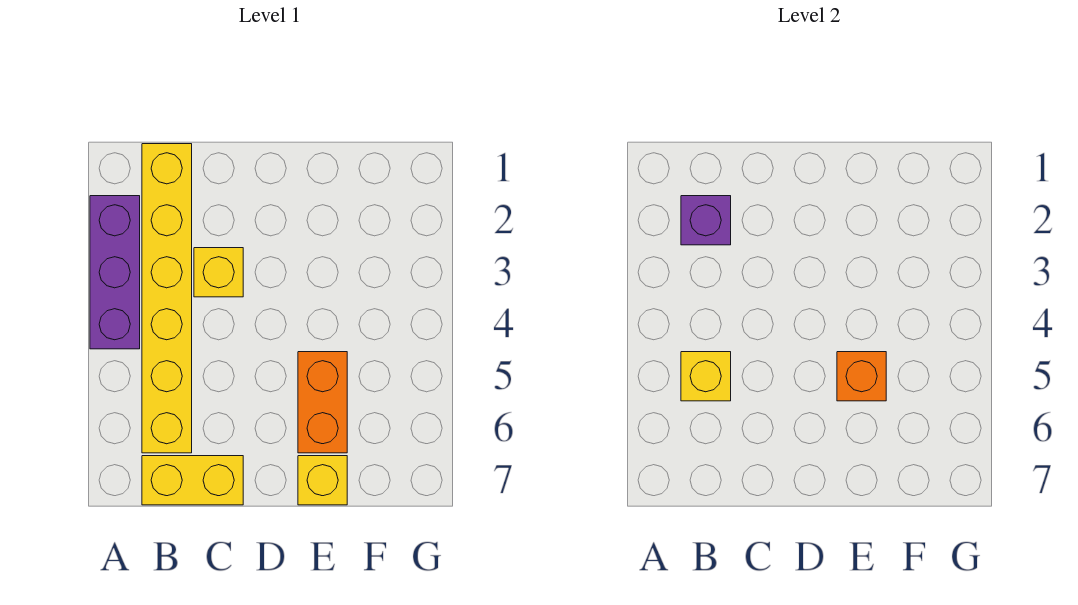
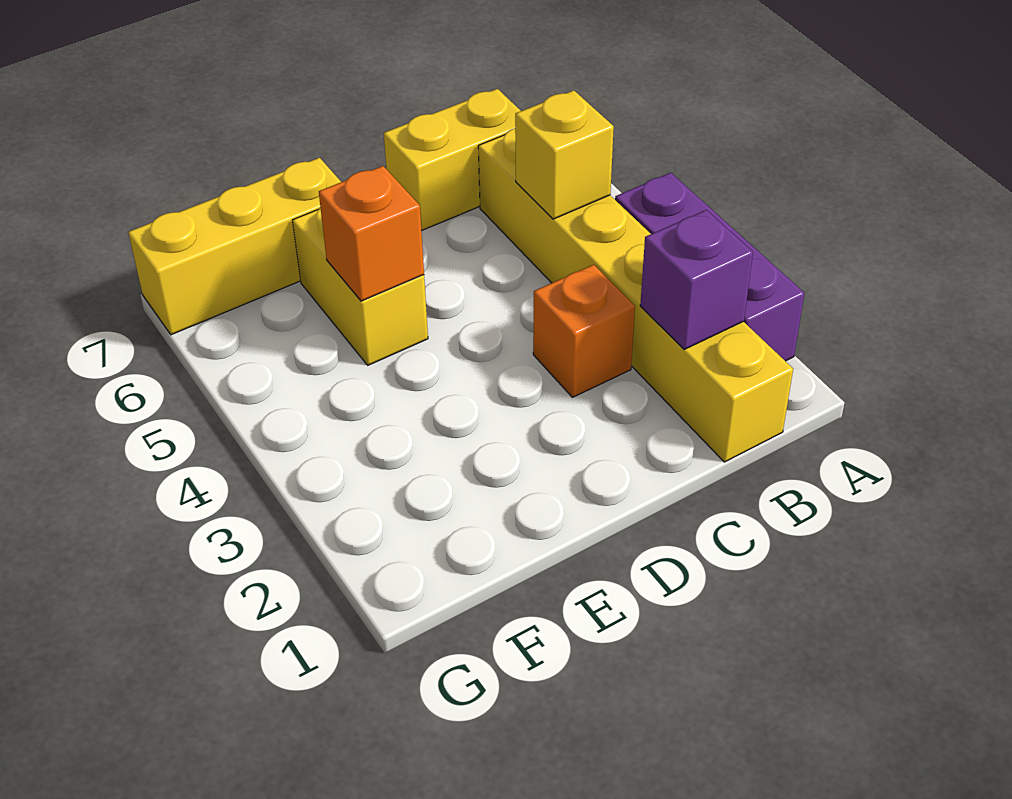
yellow brick C3 level 1 -> orange brick C3 level 1
orange brick E5:E6 level 1 -> yellow brick E5:E6 level 1
yellow brick E7 level 1 -> yellow brick E7:G7 level 1

